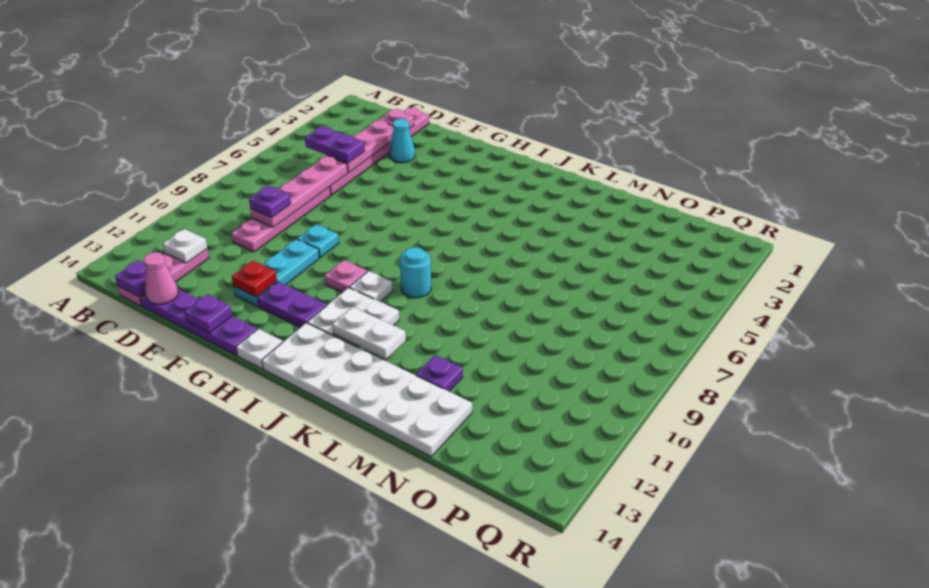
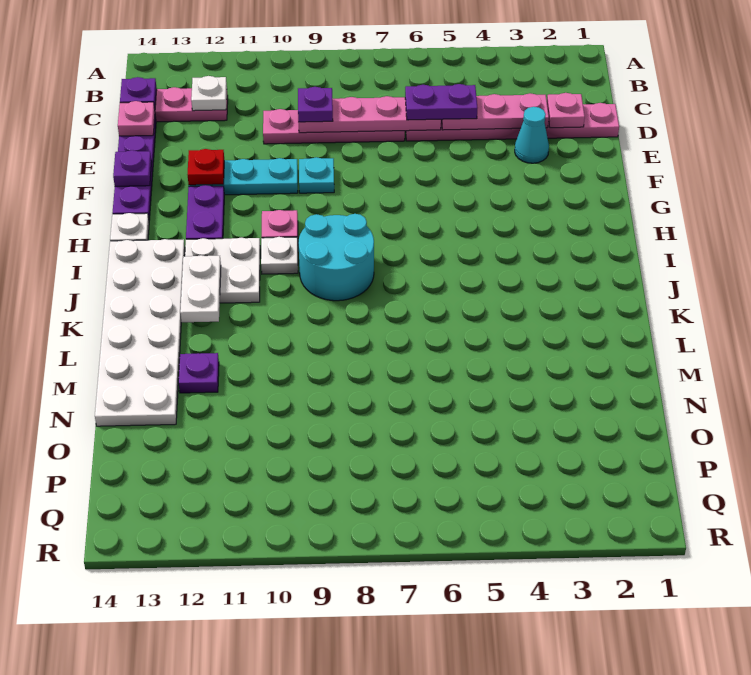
purple plate C5:D5 level 3 -> purple plate D5:D6 level 3
pink cone D14 level 2 -> pink plate D14 level 2
cyan round brick J9 level 1 -> cyan round brick I8:J9 level 1

